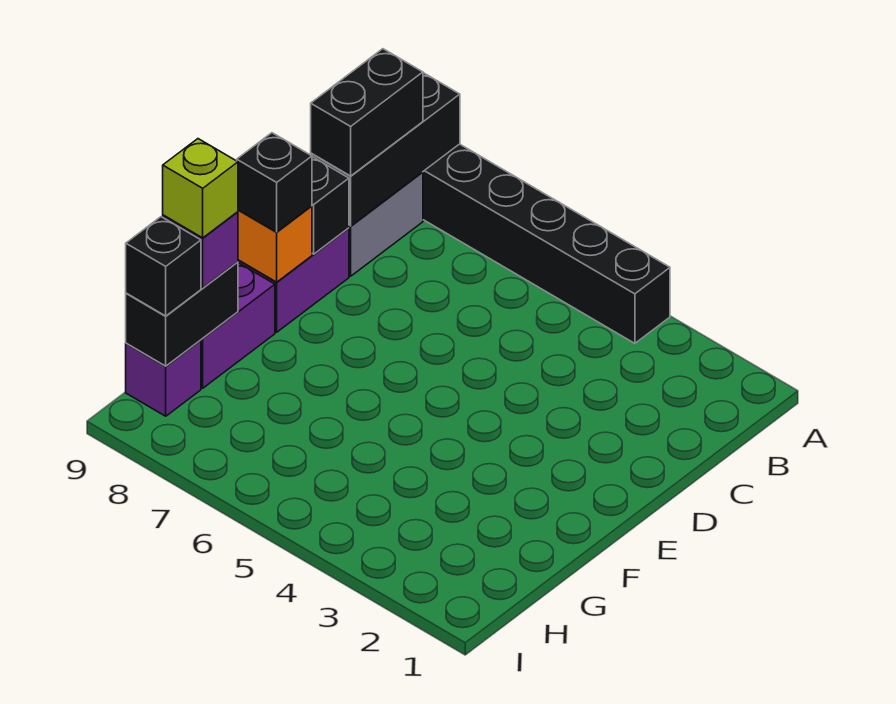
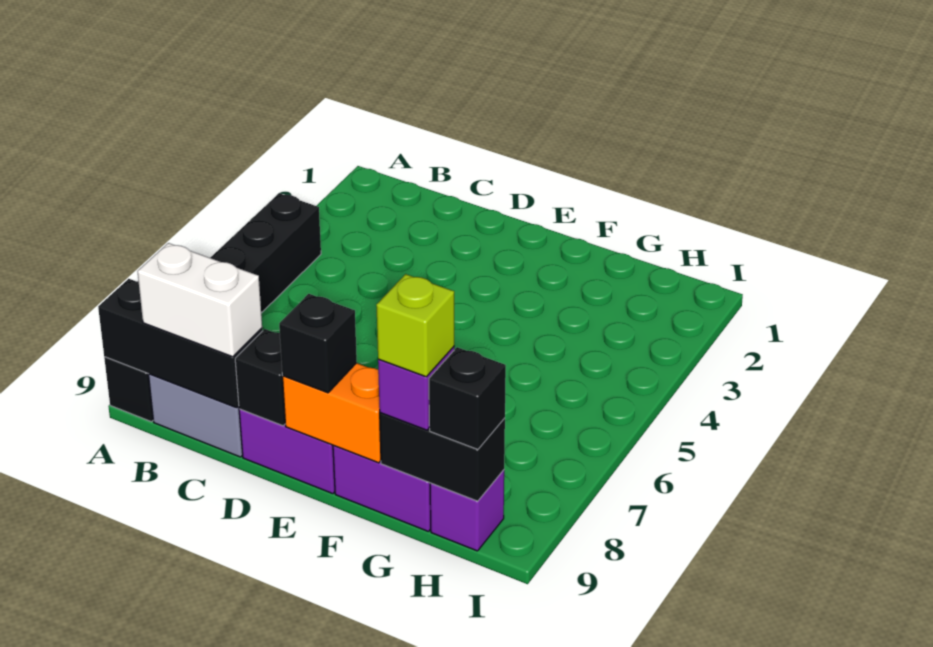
black brick B9:C9 level 3 -> white brick B9:C9 level 3
orange brick E9 level 2 -> orange brick E9:F9 level 2

